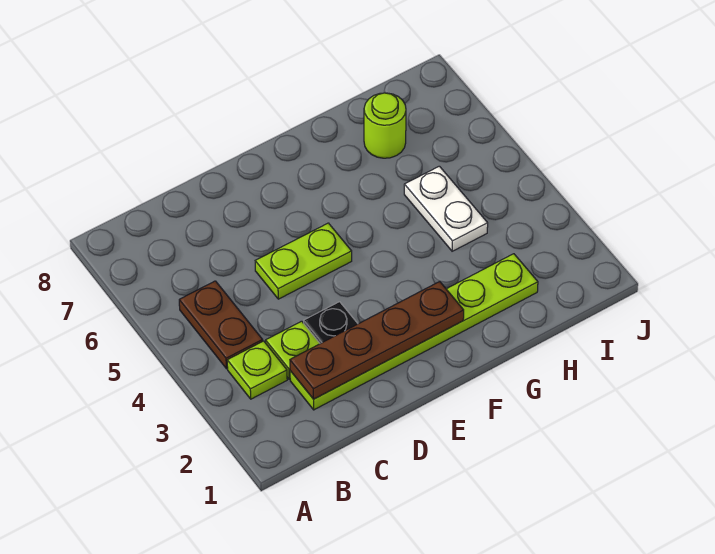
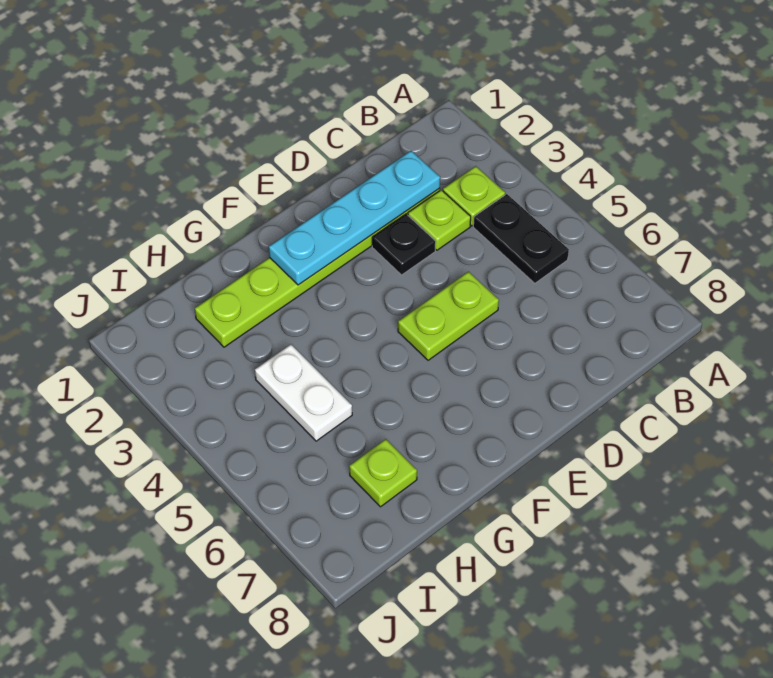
brown plate B4:B5 level 1 -> black plate B4:B5 level 1
brown plate C2:F2 level 2 -> cyan plate C2:F2 level 2
lime round brick H7 level 1 -> lime plate H7 level 1

